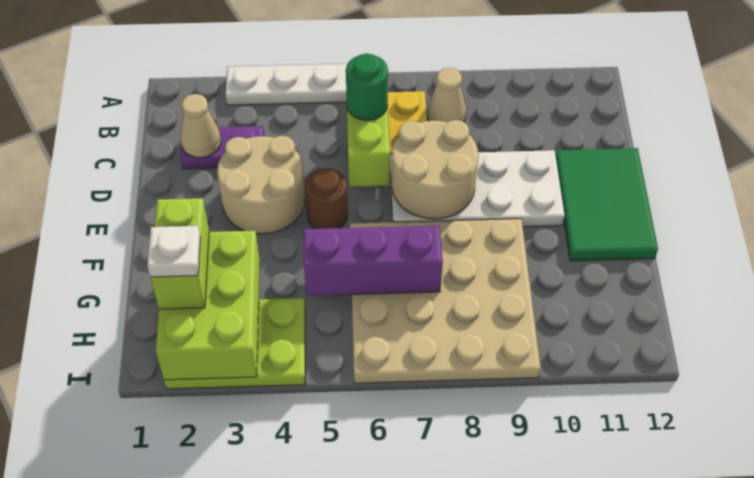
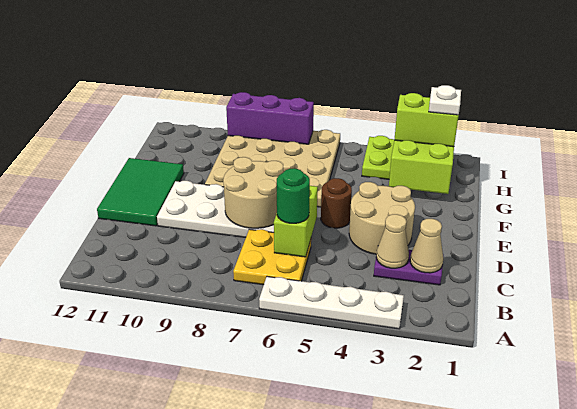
tan cone B8 level 1 -> tan cone C3 level 2
lime brick G2:H2 level 3 -> lime brick H2:H3 level 3
purple brick G5:G7 level 2 -> purple brick I7:I9 level 2

